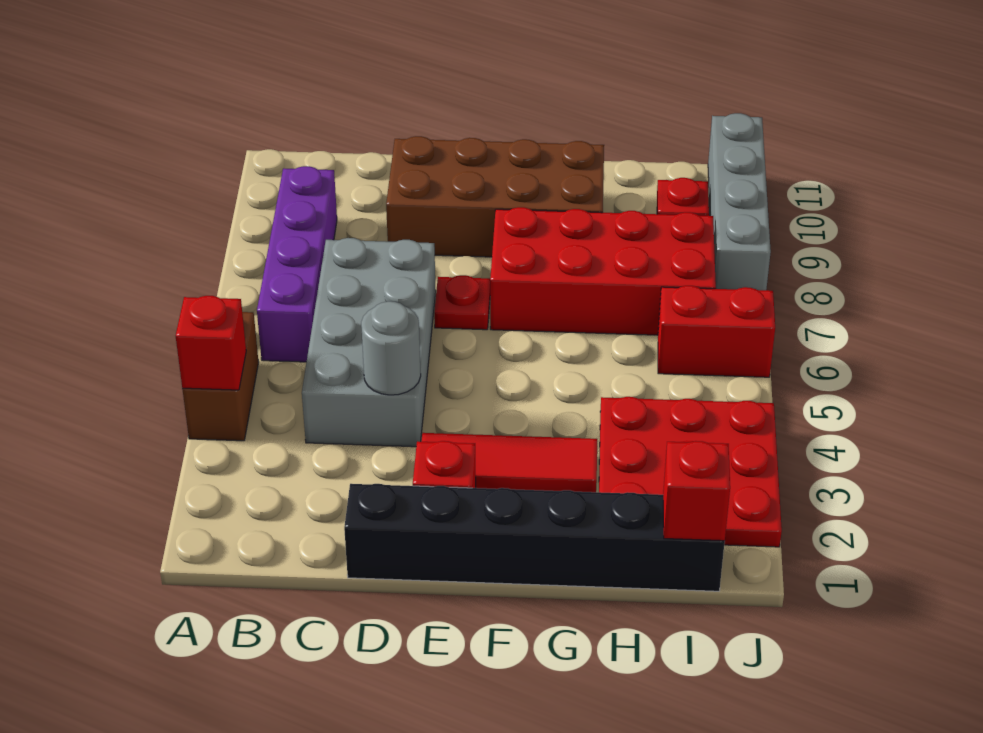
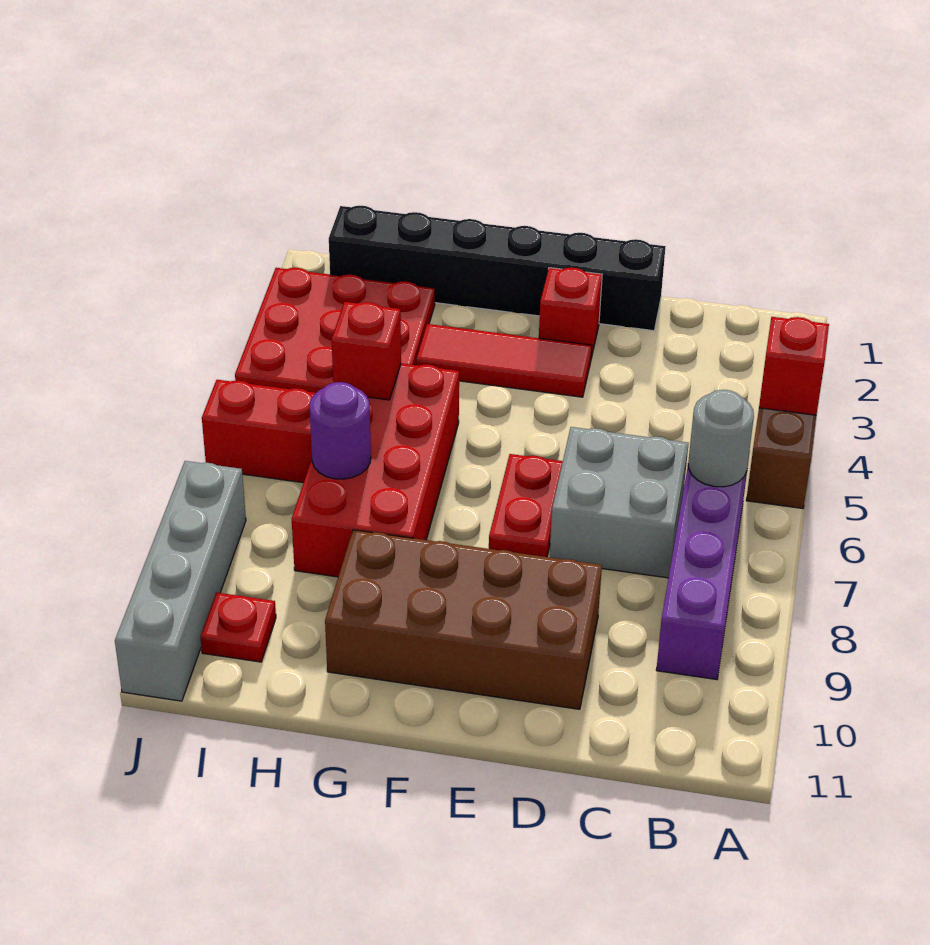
grey brick C4:D7 level 1 -> grey brick C6:D7 level 1
grey round brick D4 level 2 -> grey round brick B6 level 2
red plate E7 level 1 -> red plate E6:E7 level 1
red brick F7:I8 level 1 -> red brick G5:H8 level 1
none -> purple round brick H7 level 2
red brick I1 level 2 -> red brick H5 level 2

